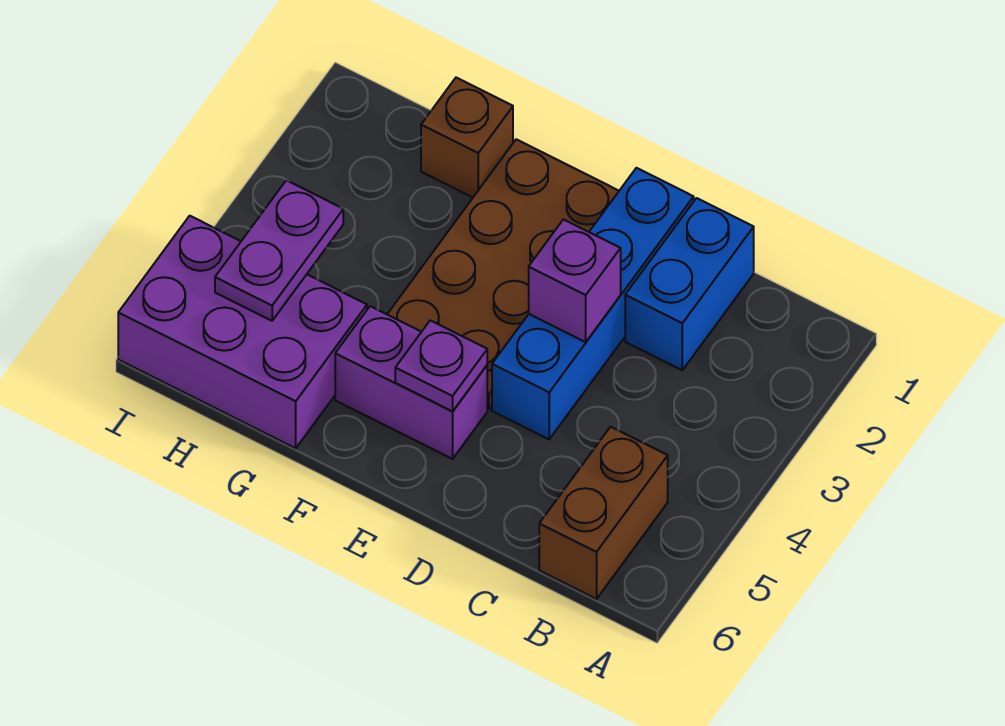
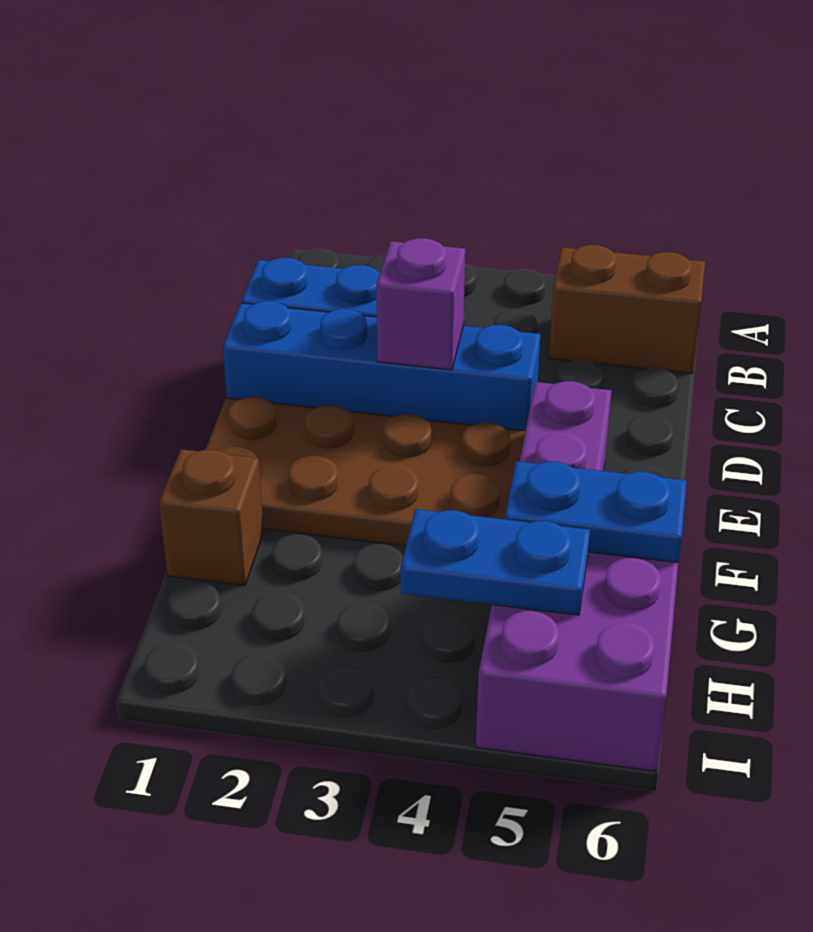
purple plate E5 level 2 -> none
none -> blue plate G5:G6 level 2
purple plate H4:H5 level 2 -> blue plate H4:H5 level 2

